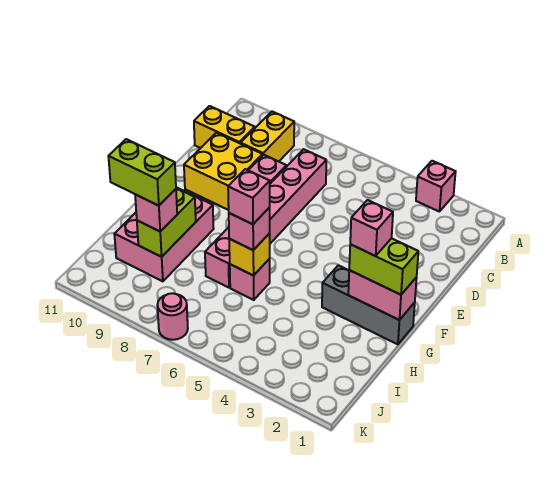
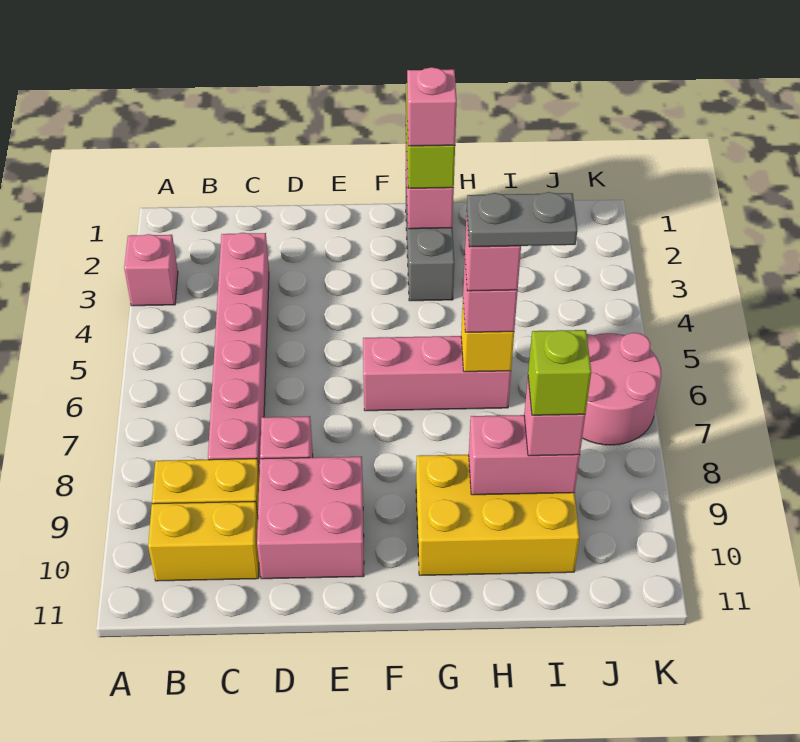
pink brick C7:H7 level 1 -> pink brick C3:C8 level 1
yellow brick C10:C11 level 1 -> yellow brick B10:C10 level 1
yellow brick D9:E10 level 1 -> pink brick D9:E10 level 1
pink brick G9:I10 level 1 -> yellow brick G9:I10 level 1
pink brick H6 level 1 -> pink brick F6:H6 level 1
none -> grey plate H6:I6 level 5
lime brick H9:I9 level 2 -> pink brick H9:I9 level 2
lime brick I9:I10 level 4 -> lime brick I9 level 4
pink round brick K7 level 1 -> pink round brick J6:K7 level 1

